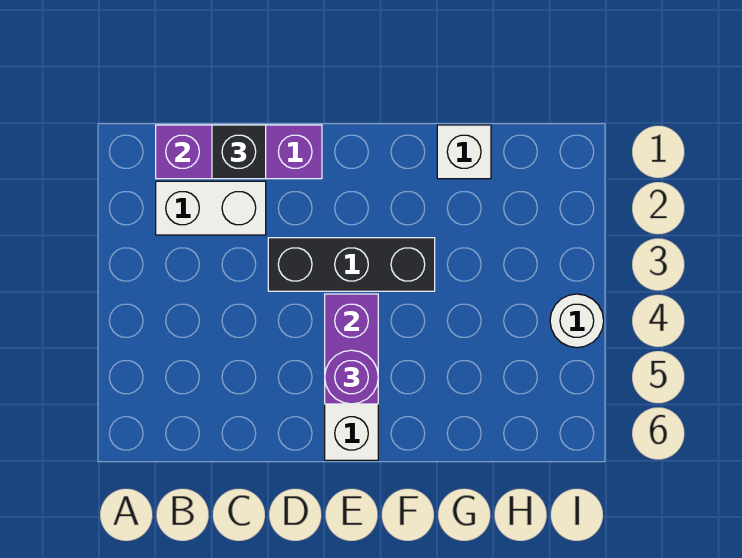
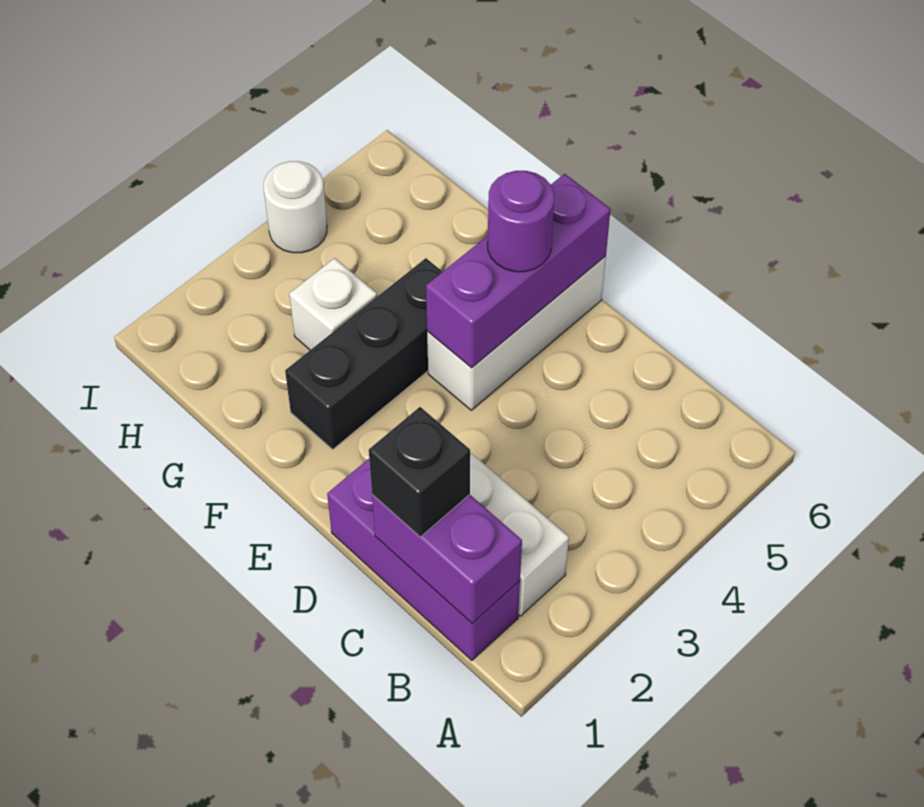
black brick D3:F3 level 1 -> black brick F2:F4 level 1
purple brick E4:E5 level 2 -> purple brick E4:E6 level 2
white brick G1 level 1 -> white brick G3 level 1

